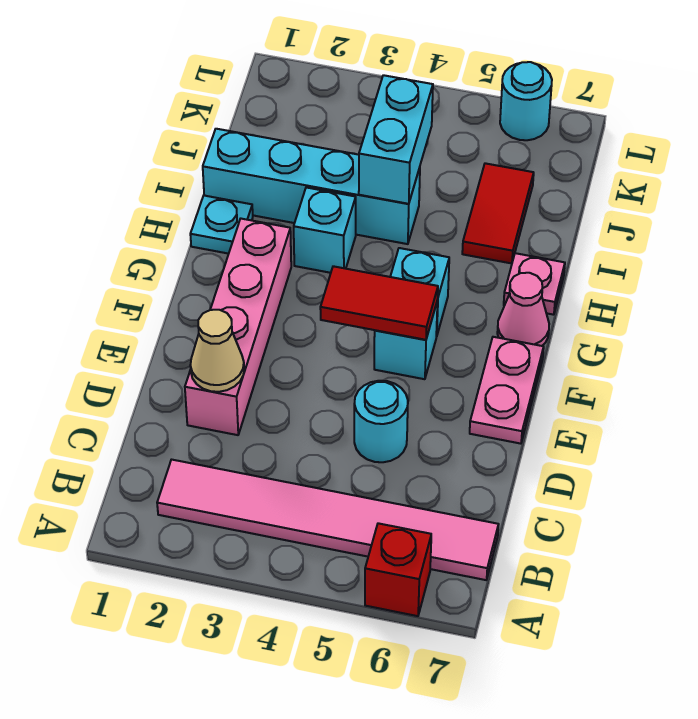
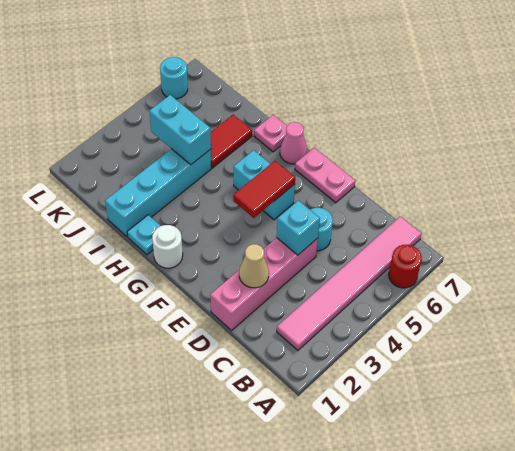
red brick A6 level 1 -> red round brick A6 level 1
pink brick D2:G2 level 1 -> pink brick D1:D4 level 1
none -> white round brick G1 level 1
cyan brick H3 level 1 -> cyan brick D4 level 2
red tile I6:J6 level 1 -> red tile I5:I6 level 1

